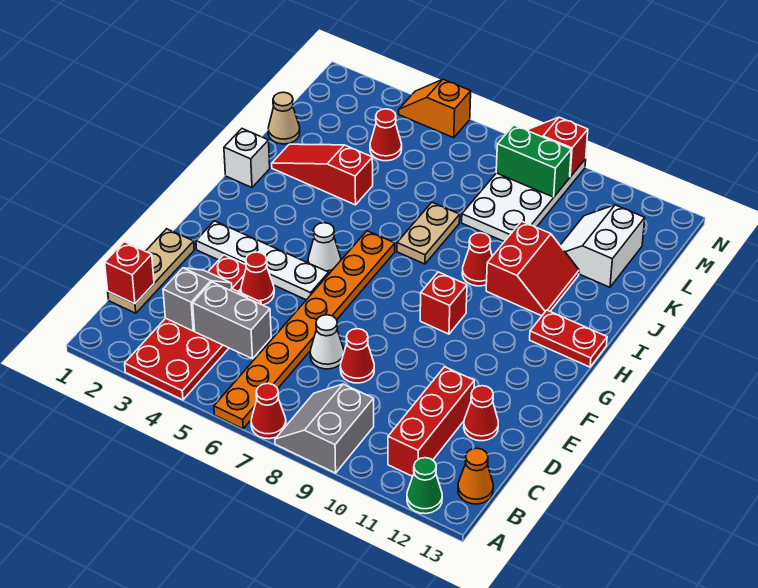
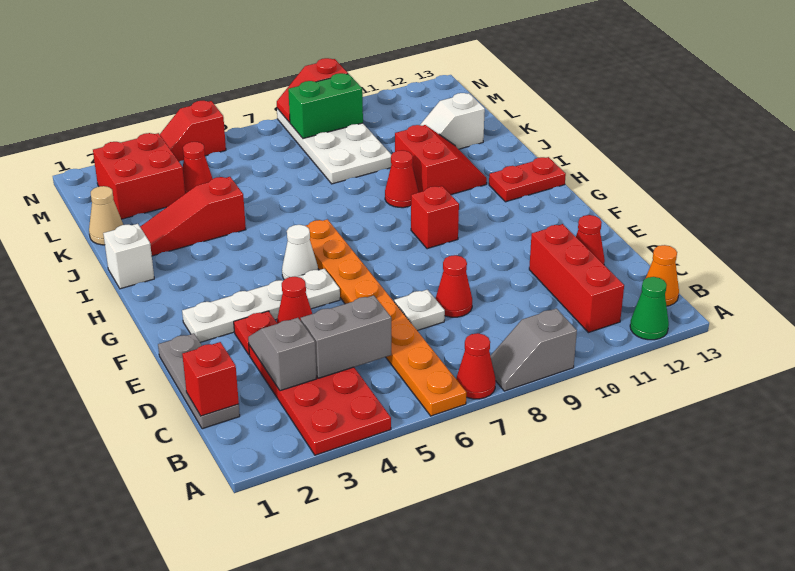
grey slope A8:B9 level 1 top 9 -> grey slope A8:A9 level 1 top 9
tan plate C1:E1 level 1 -> grey plate C1:E1 level 1
white cone D7 level 1 -> white plate D7 level 1
tan plate I7:J7 level 1 -> none
white slope K11:L12 level 1 top 12 -> white slope K11:K12 level 1 top 12
none -> red brick L2:M3 level 1
orange slope N4:N5 level 1 top 5 -> red slope N4:N5 level 1 top 5

